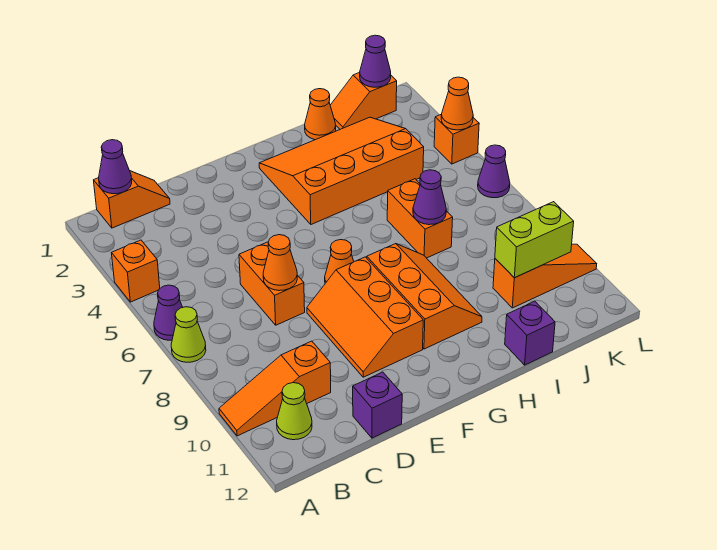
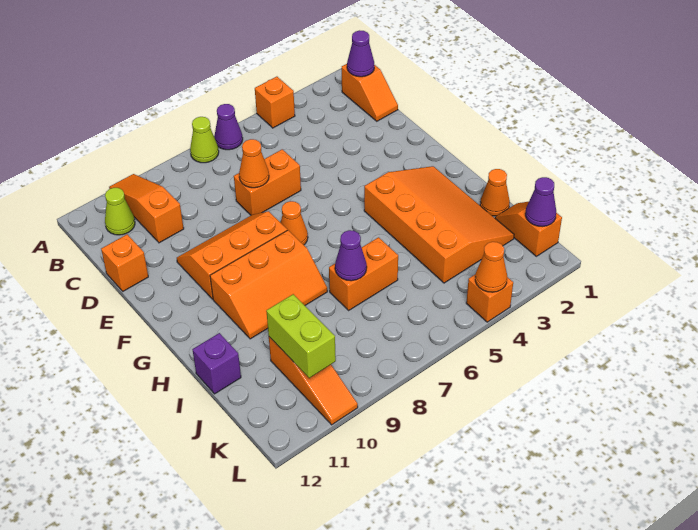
purple brick D12 level 1 -> orange brick D12 level 1
purple cone L6 level 1 -> none

